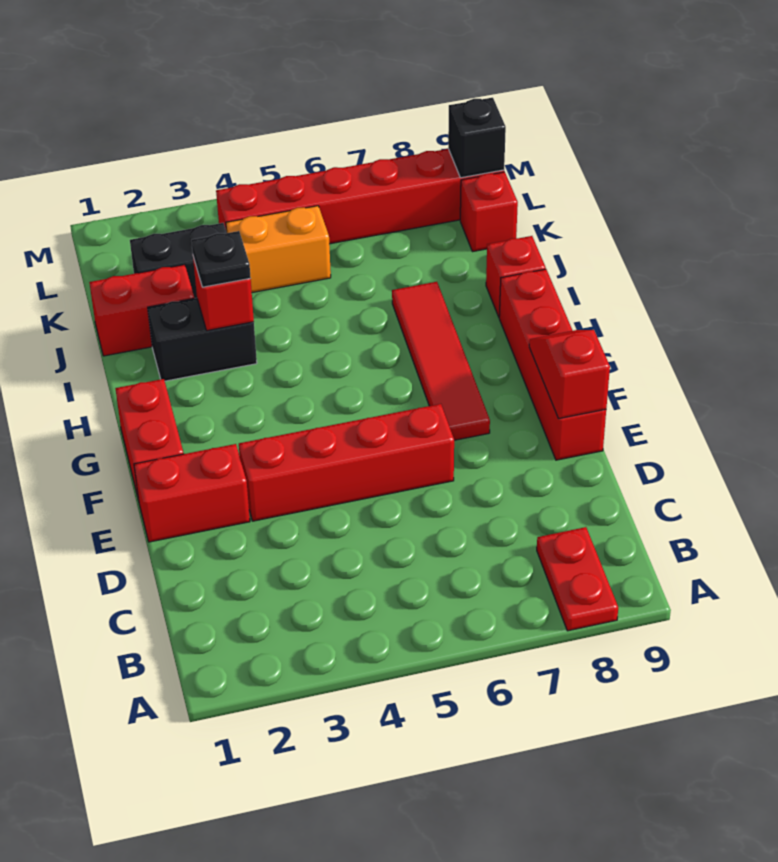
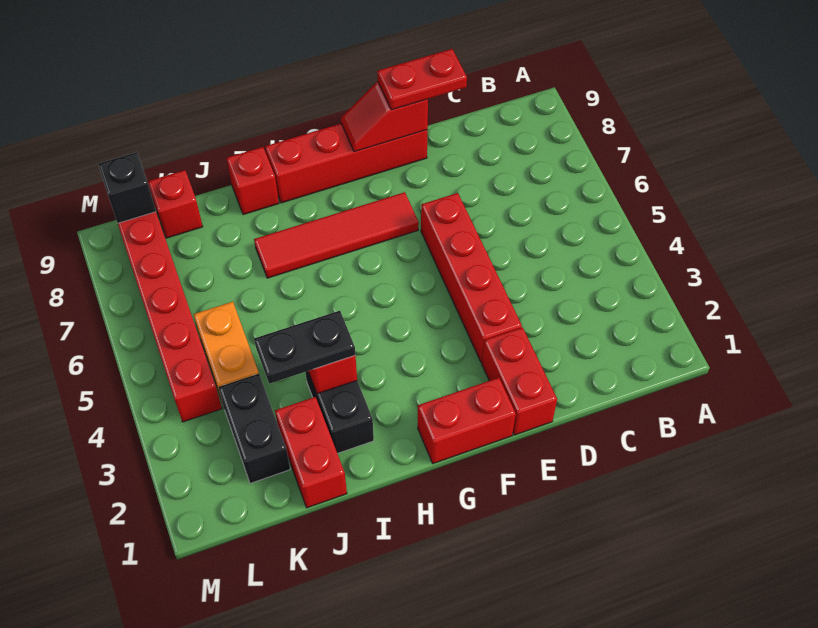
red plate A8:B8 level 1 -> red plate D9:E9 level 3
black plate I3 level 3 -> black plate I3:J3 level 3

